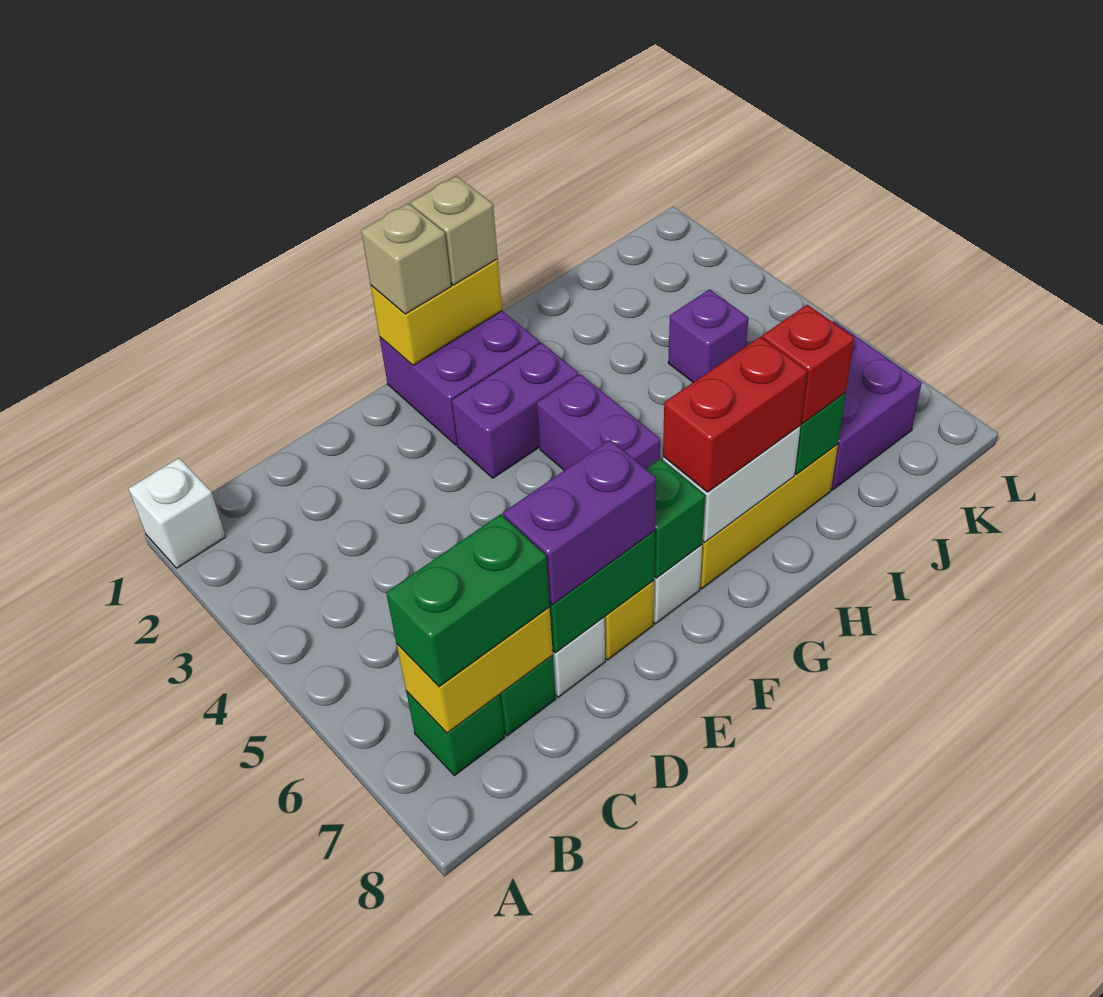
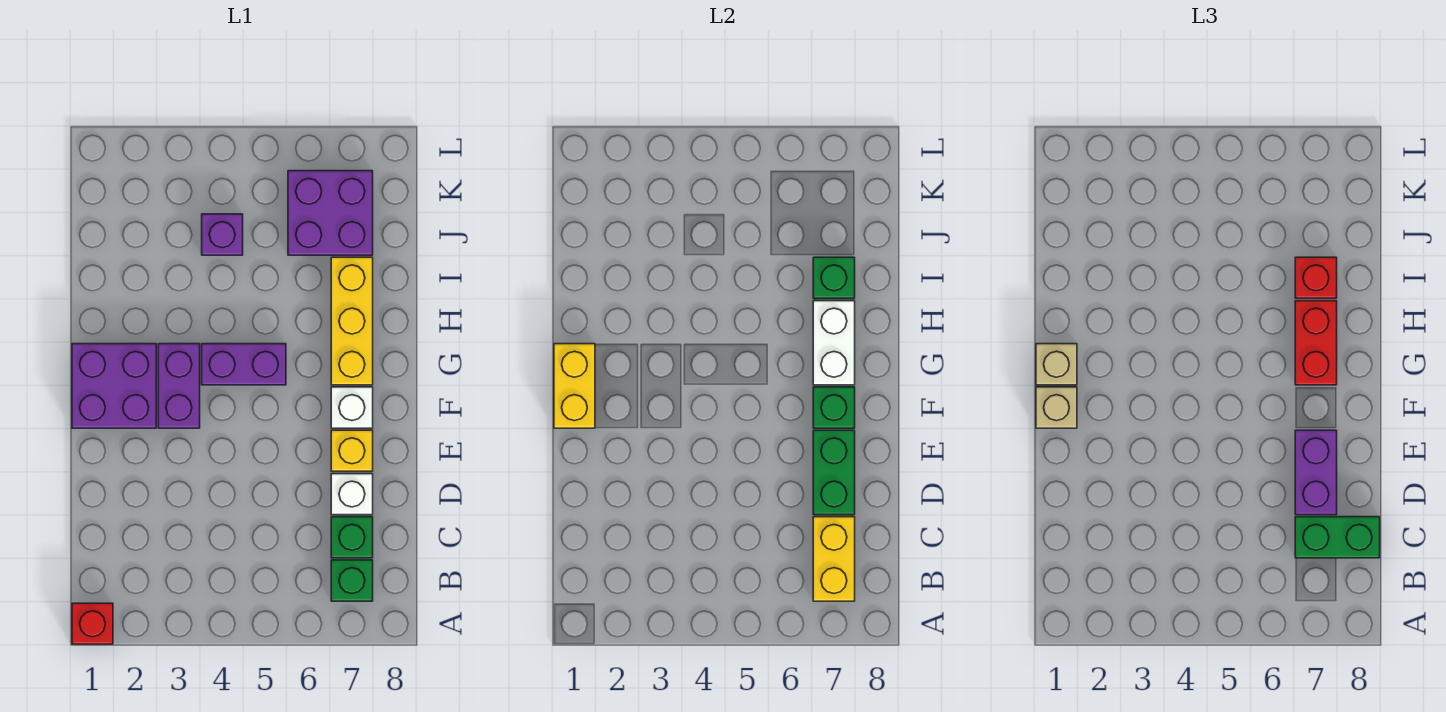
white brick A1 level 1 -> red brick A1 level 1
green brick B7:C7 level 3 -> green brick C7:C8 level 3

